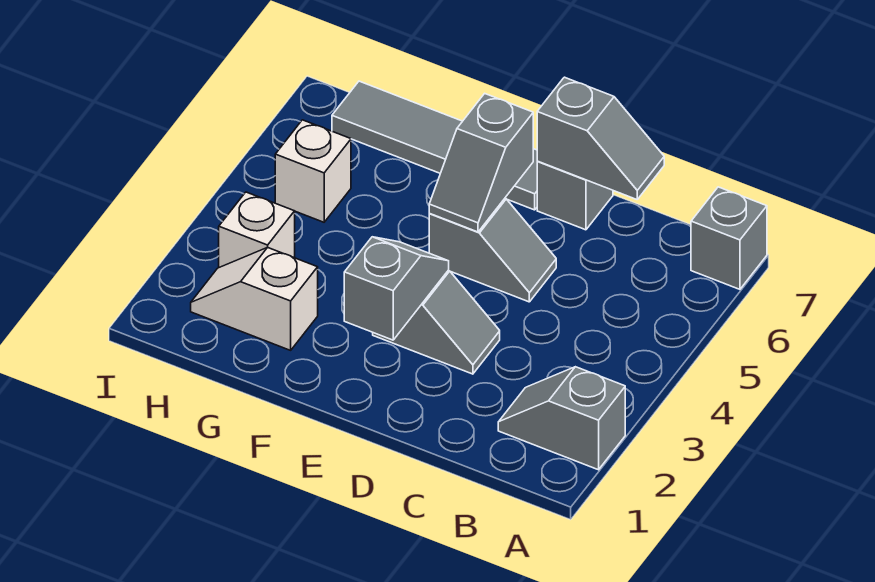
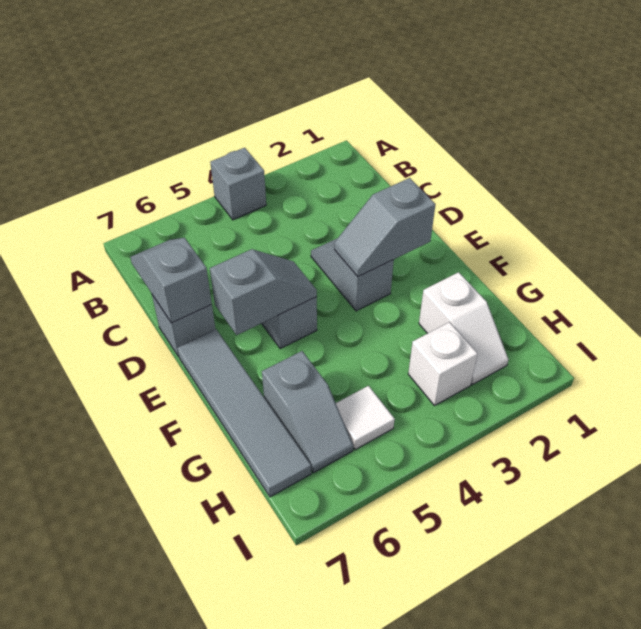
grey slope A2:B2 level 1 top A -> grey slope G6:H6 level 1 top G
grey brick A7 level 1 -> grey brick A4 level 1
white brick H5 level 1 -> white tile H5 level 1

